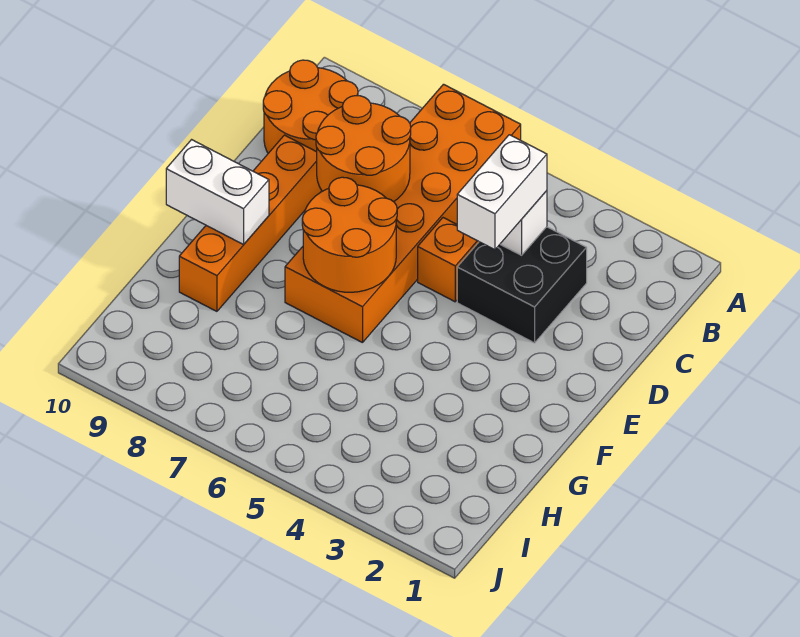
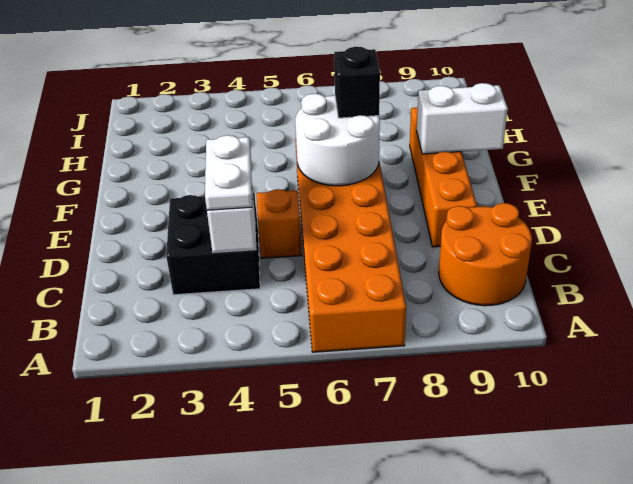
white brick C4:D4 level 3 -> white plate C4:D4 level 3
orange round brick C7:D8 level 2 -> none
orange round brick E6:F7 level 2 -> white round brick E6:F7 level 2
none -> black brick F7 level 3

